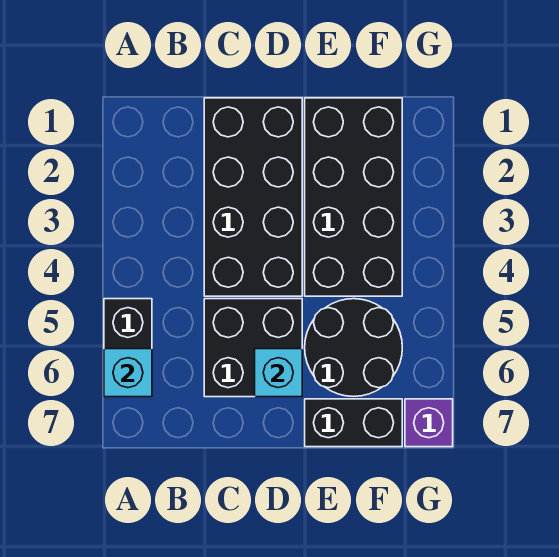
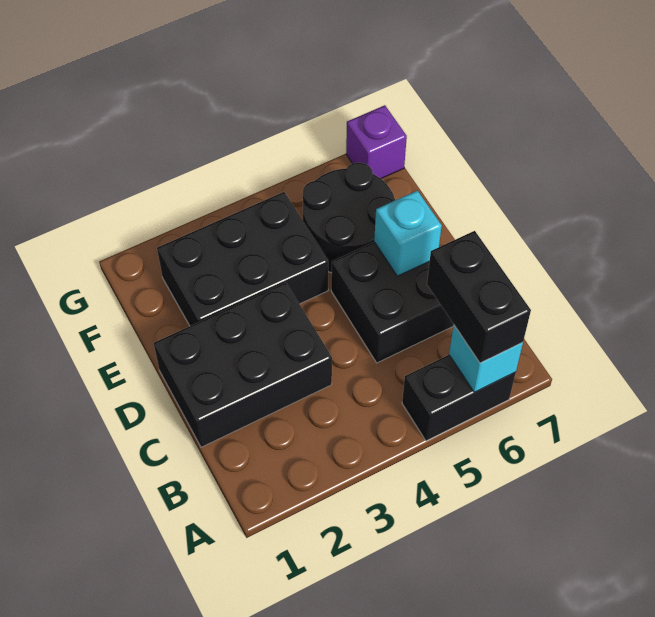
black brick C1:D4 level 1 -> black brick C1:D3 level 1
black brick E1:F4 level 1 -> black brick E2:F4 level 1
black brick E7:F7 level 1 -> black brick A6:B6 level 3

